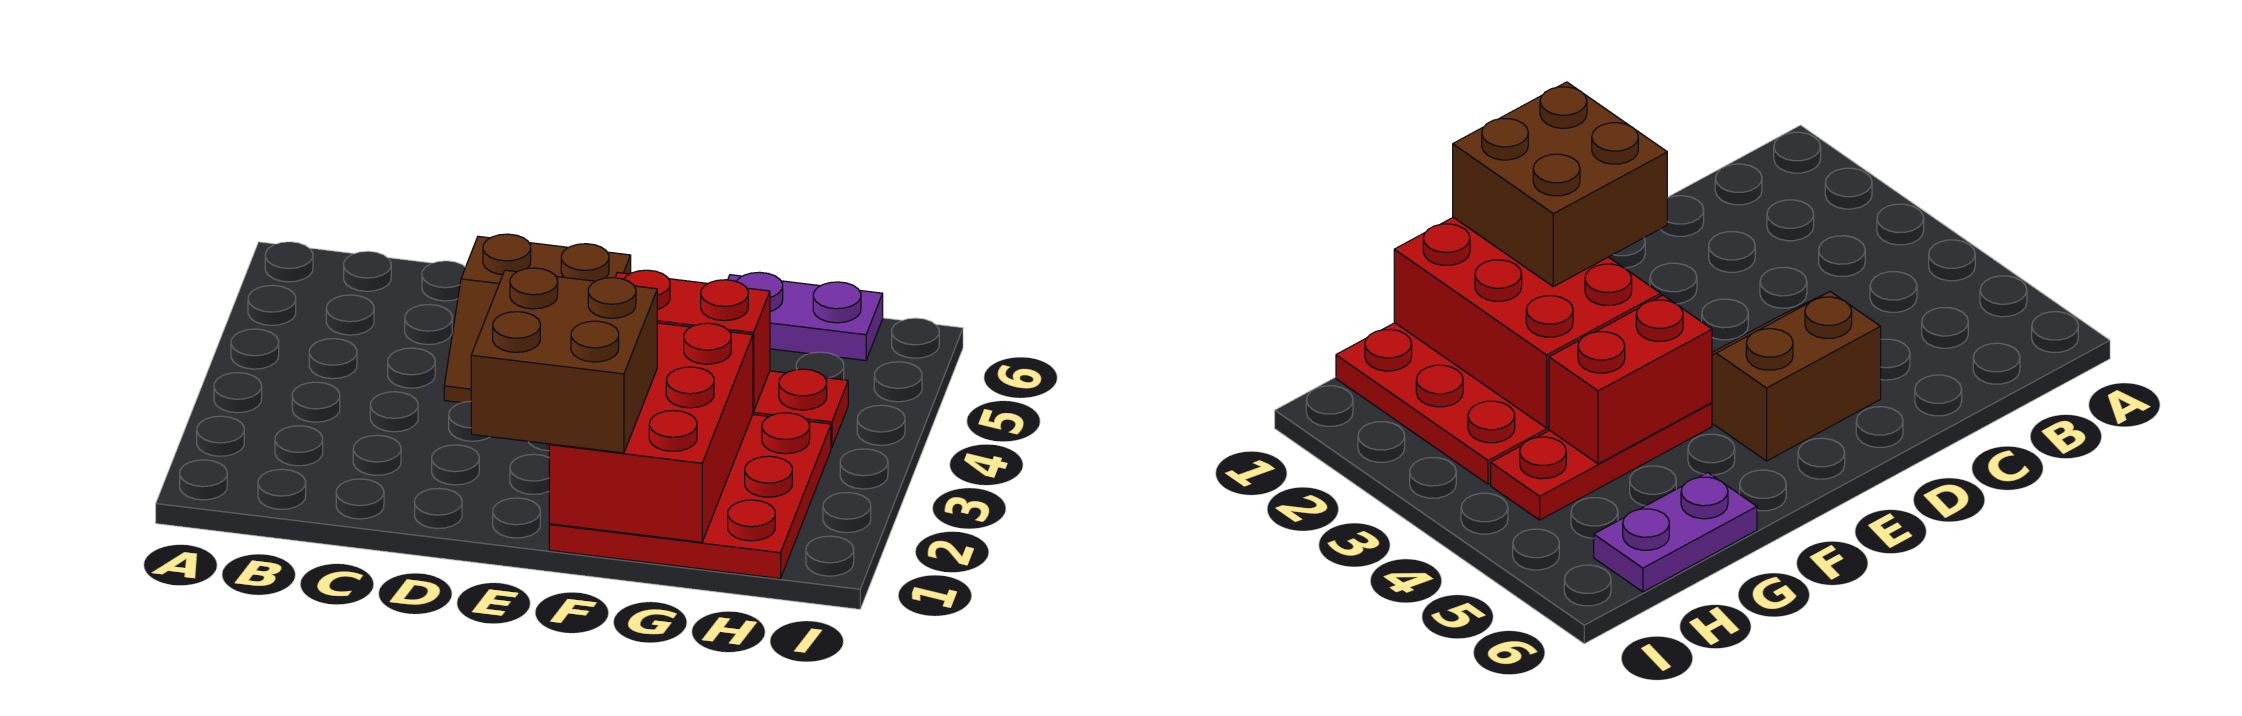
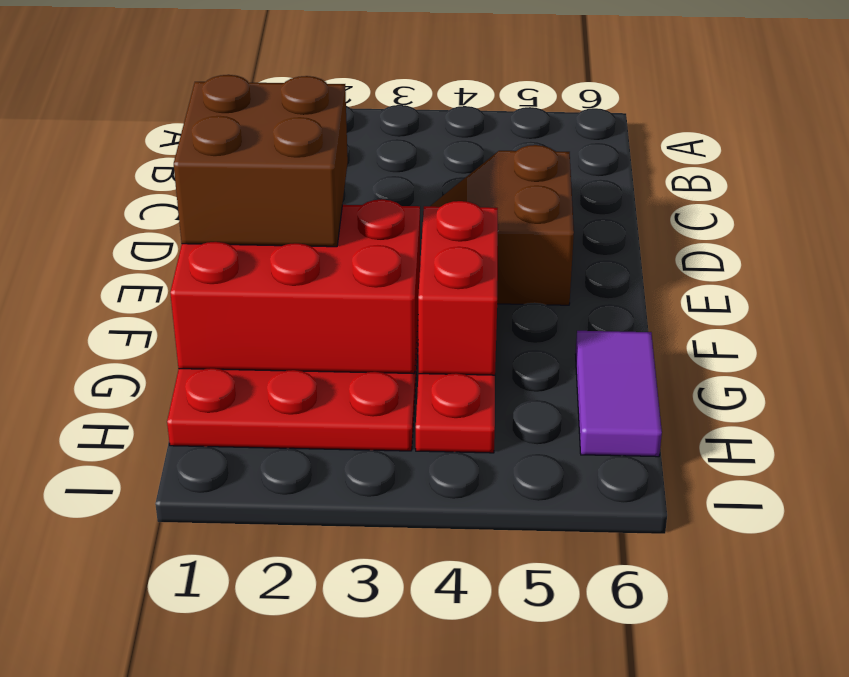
purple plate G6:H6 level 1 -> purple tile G6:H6 level 1

